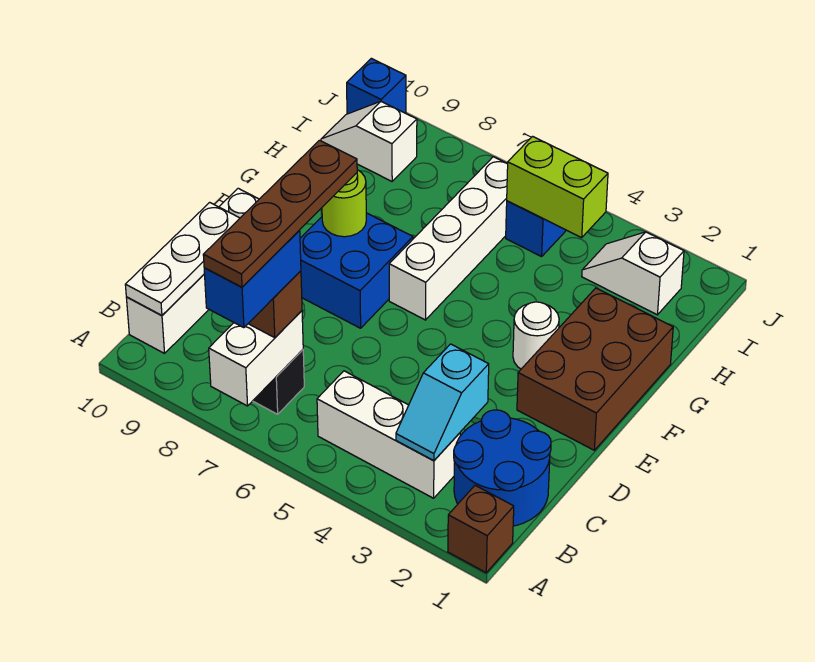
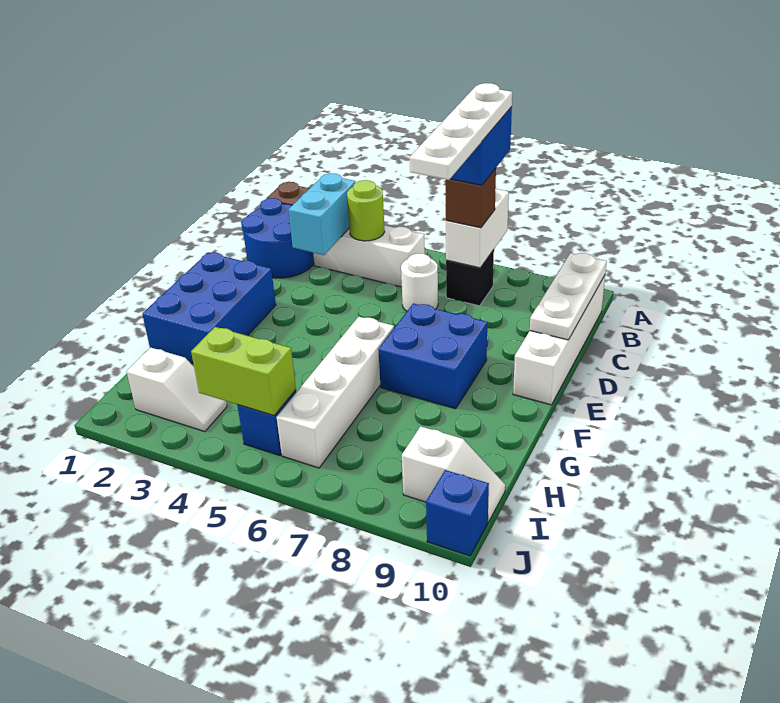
brown plate A7:D7 level 5 -> white plate A7:D7 level 5
cyan slope B3:C3 level 2 top C -> cyan brick B3:C3 level 2
brown brick E1:G2 level 1 -> blue brick E1:G2 level 1
white round brick F3 level 1 -> white round brick C6 level 1
lime round brick F8 level 2 -> lime round brick B4 level 2

